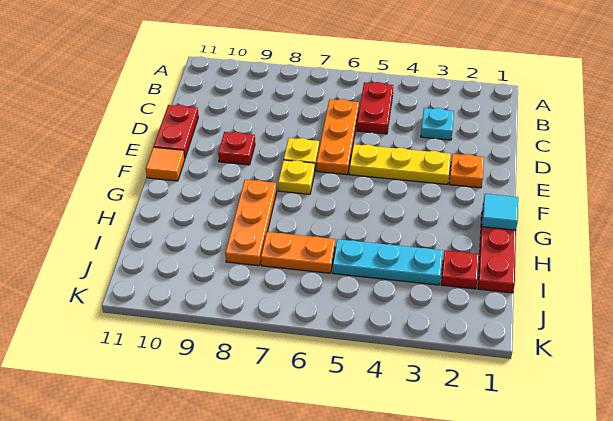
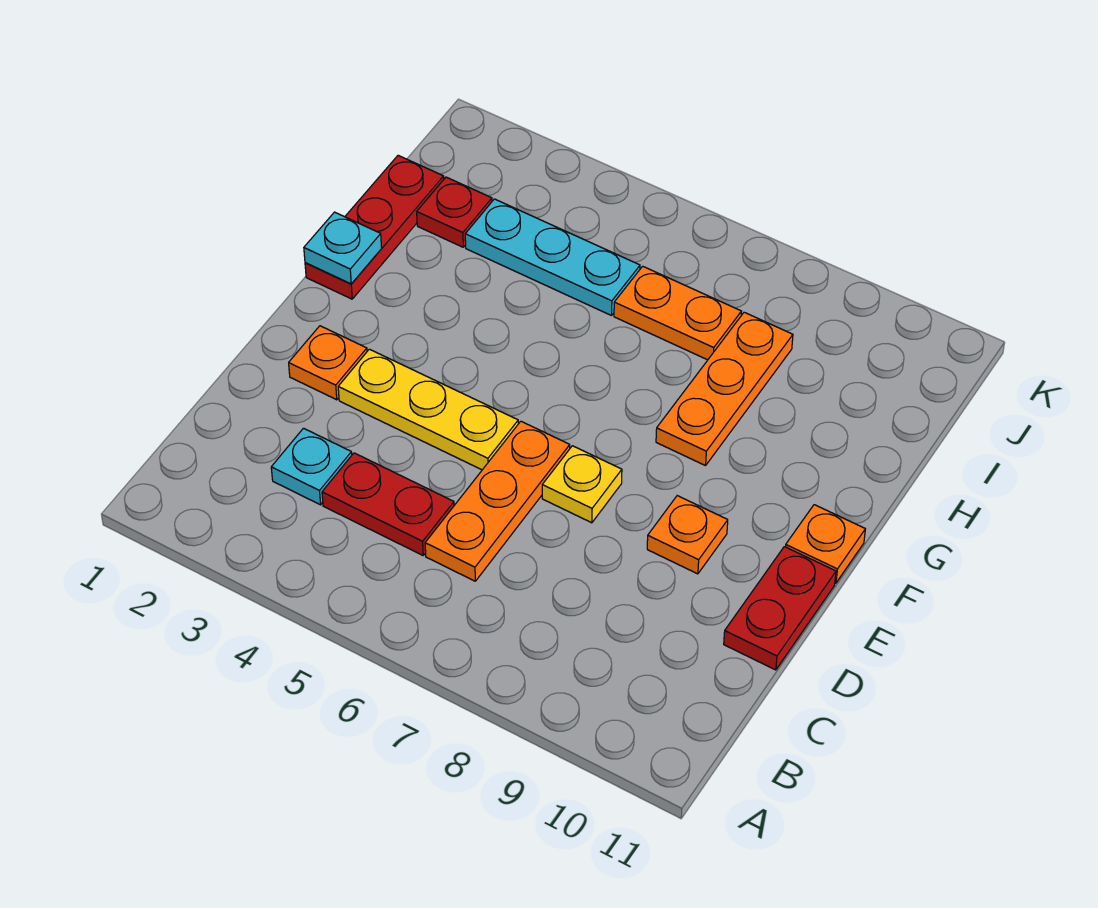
red plate B5:C5 level 1 -> red plate C4:C5 level 1
red plate E9 level 1 -> orange plate E9 level 1
yellow plate F7 level 1 -> none
orange tile F11 level 1 -> orange plate F11 level 1
cyan tile G1 level 2 -> cyan plate G1 level 2

